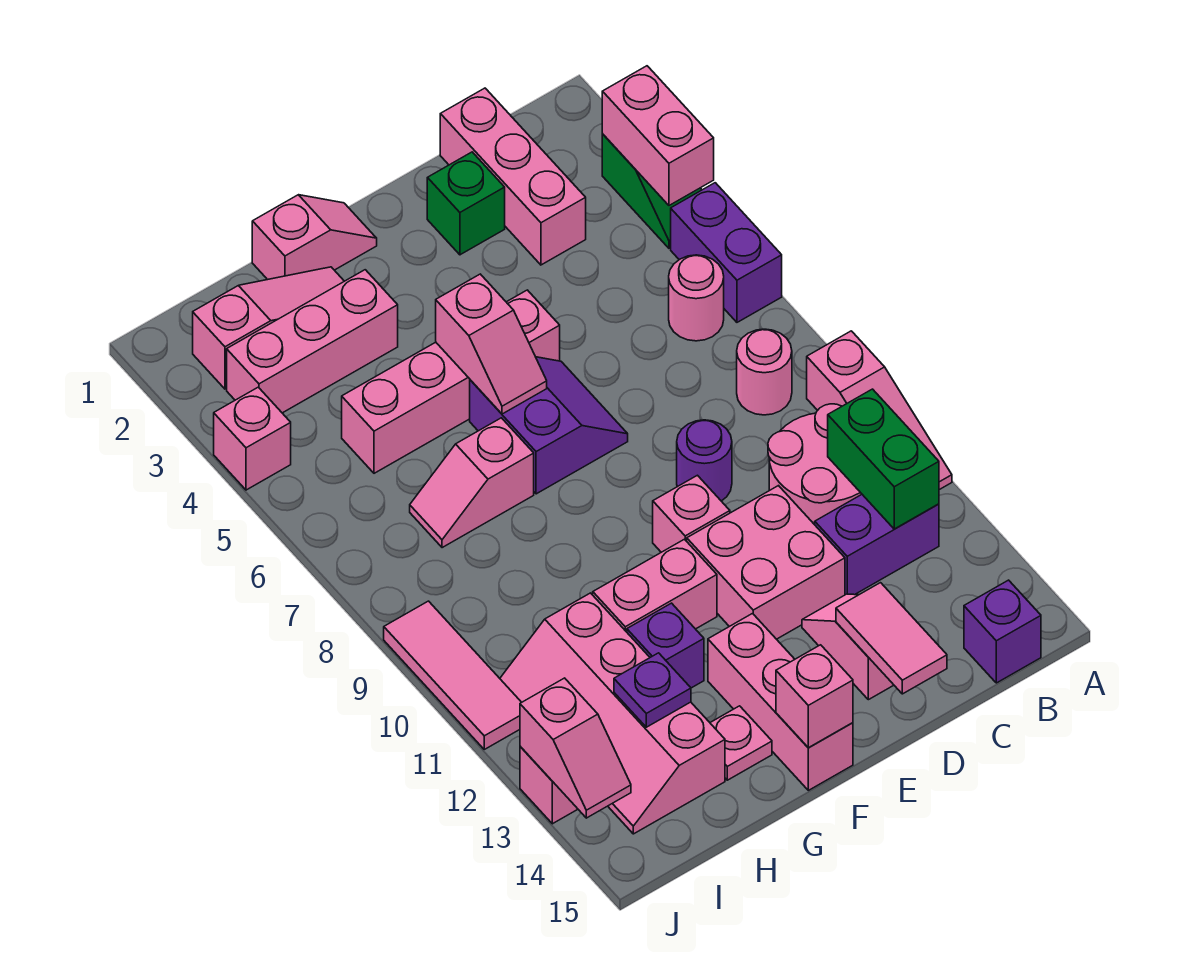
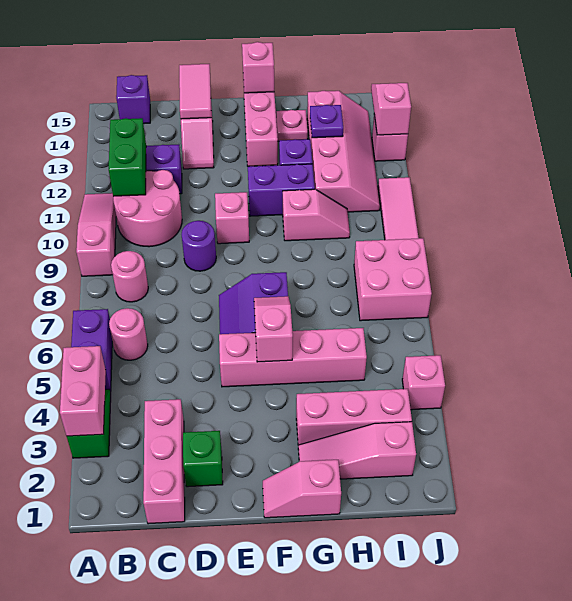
pink brick D11:E12 level 1 -> pink brick I7:J8 level 1
pink brick F11:G11 level 1 -> purple brick F11:G11 level 1
pink slope G7:H7 level 1 top G -> pink slope G10:H10 level 1 top G

